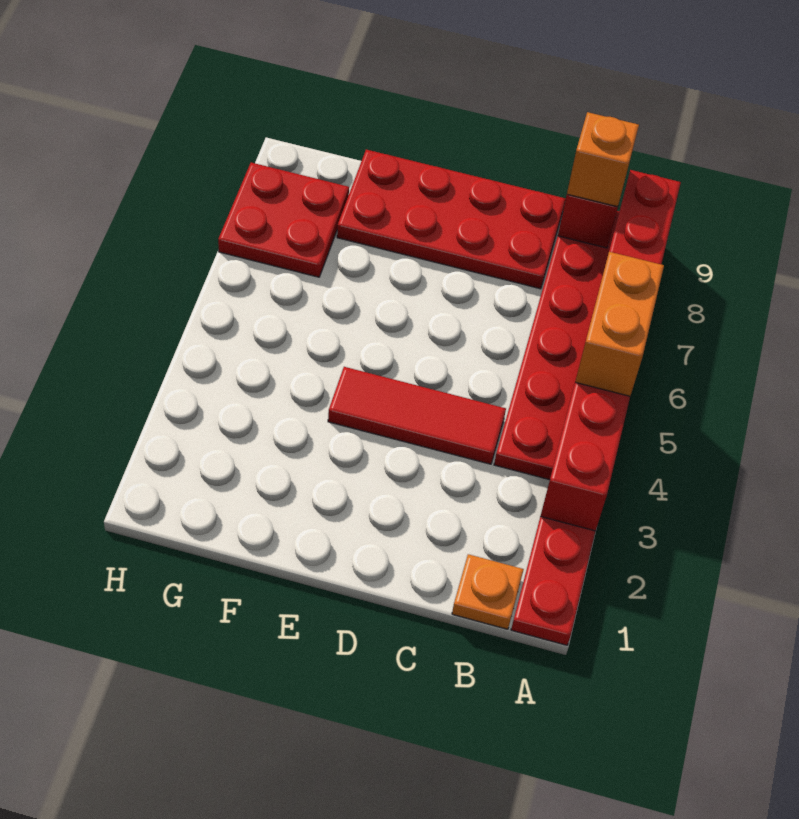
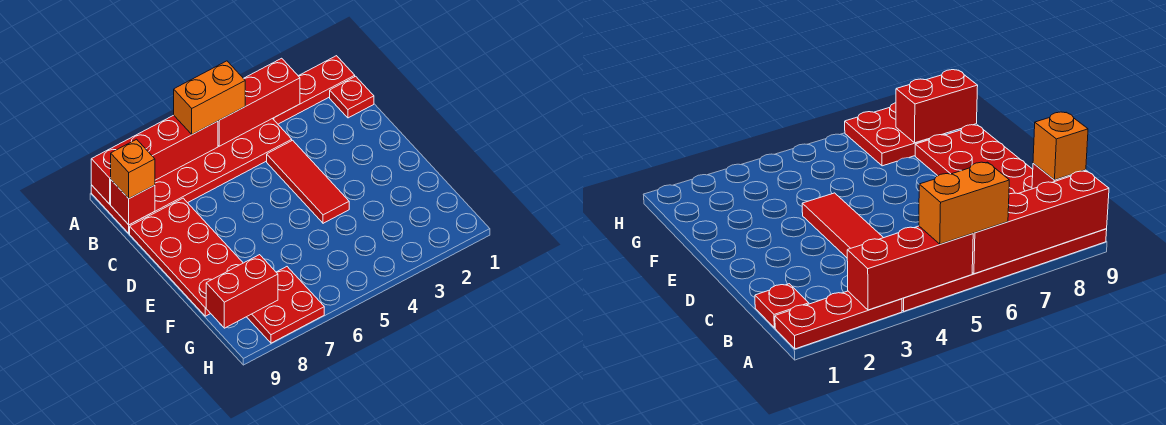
orange plate B1 level 1 -> red plate B1 level 1
none -> red brick G8:G9 level 2

